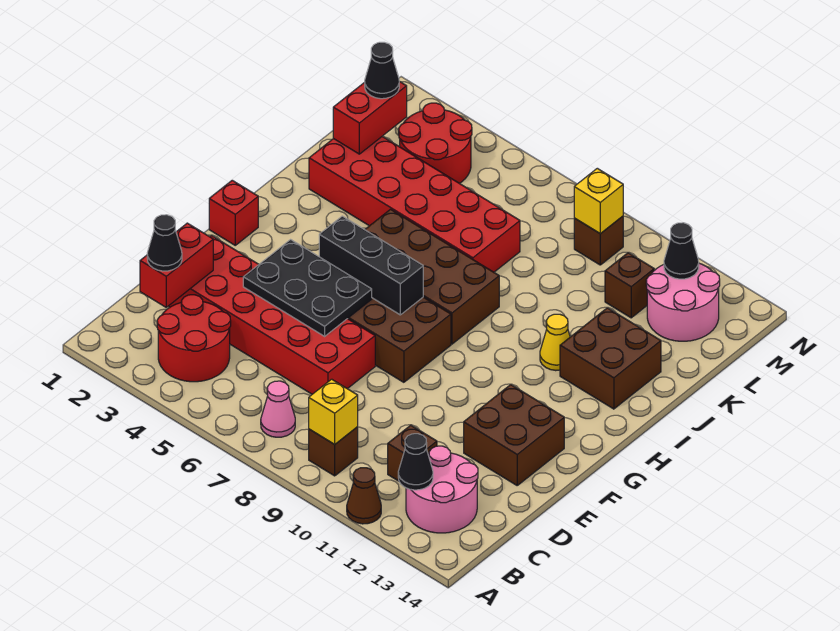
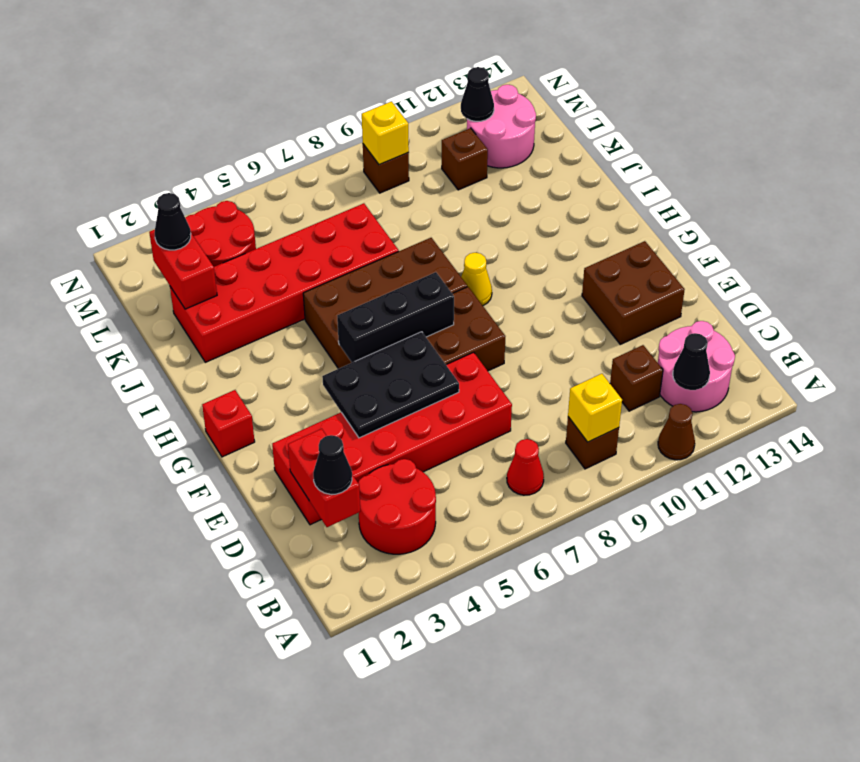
pink cone B7 level 1 -> red cone B7 level 1
yellow cone I11 level 1 -> yellow cone H9 level 1
brown brick I12:J13 level 1 -> none

